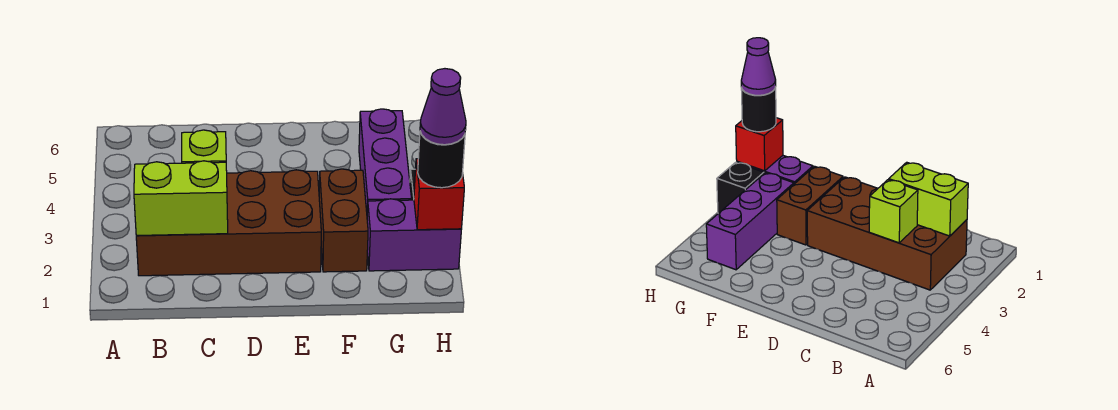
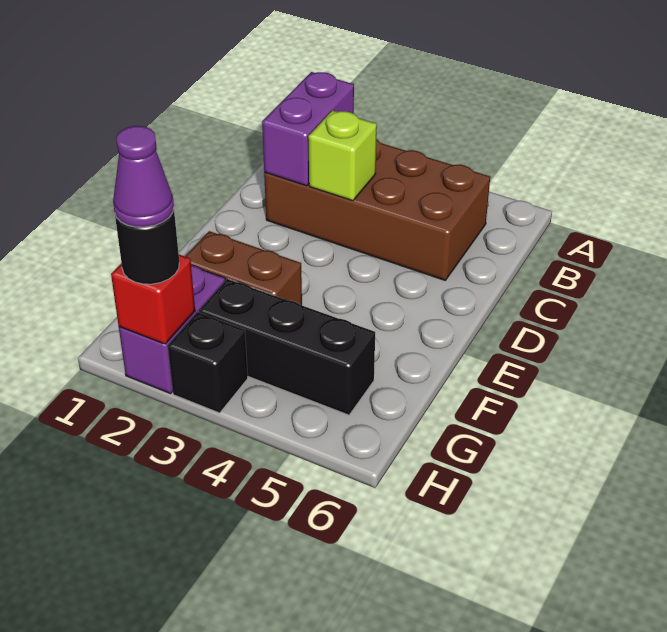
brown brick B2:E3 level 1 -> brown brick B2:C5 level 1
lime brick B2:C2 level 2 -> purple brick B2:C2 level 2
purple brick G3:G5 level 1 -> black brick G3:G5 level 1

